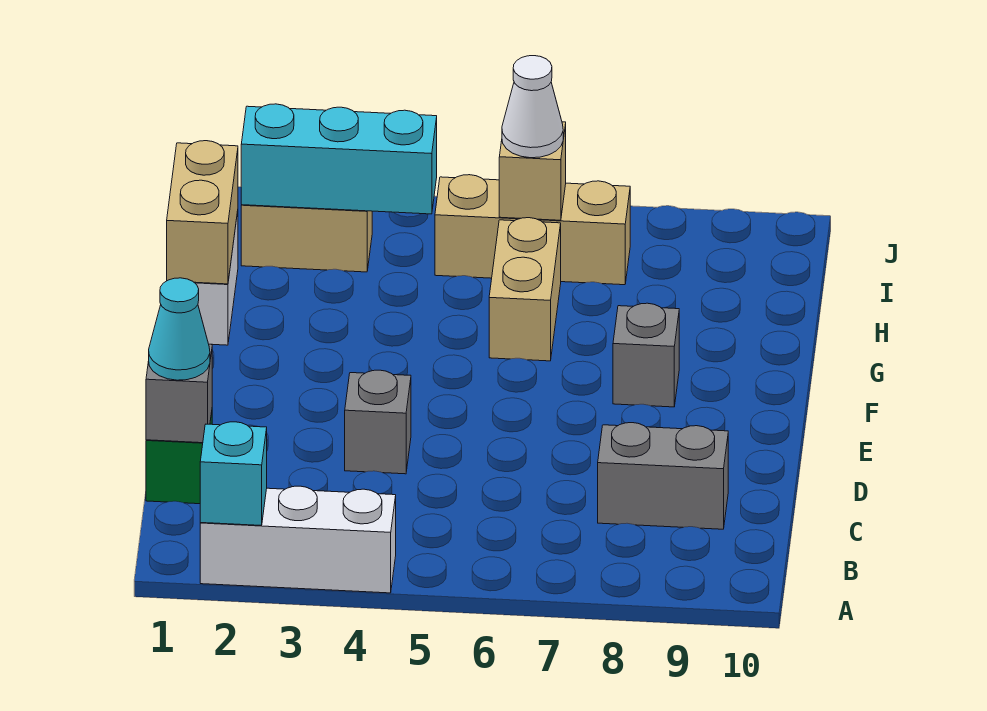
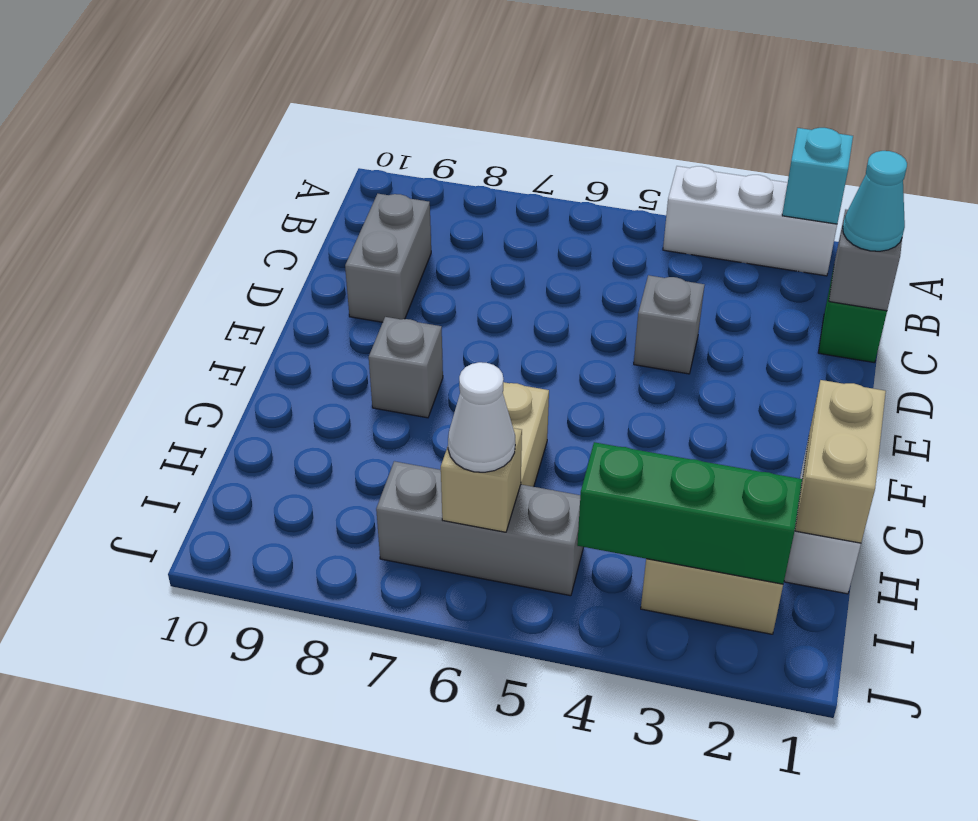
grey brick C8:C9 level 1 -> grey brick C9:D9 level 1
cyan brick I2:I4 level 2 -> green brick I2:I4 level 2
tan brick I5:I7 level 1 -> grey brick I5:I7 level 1

